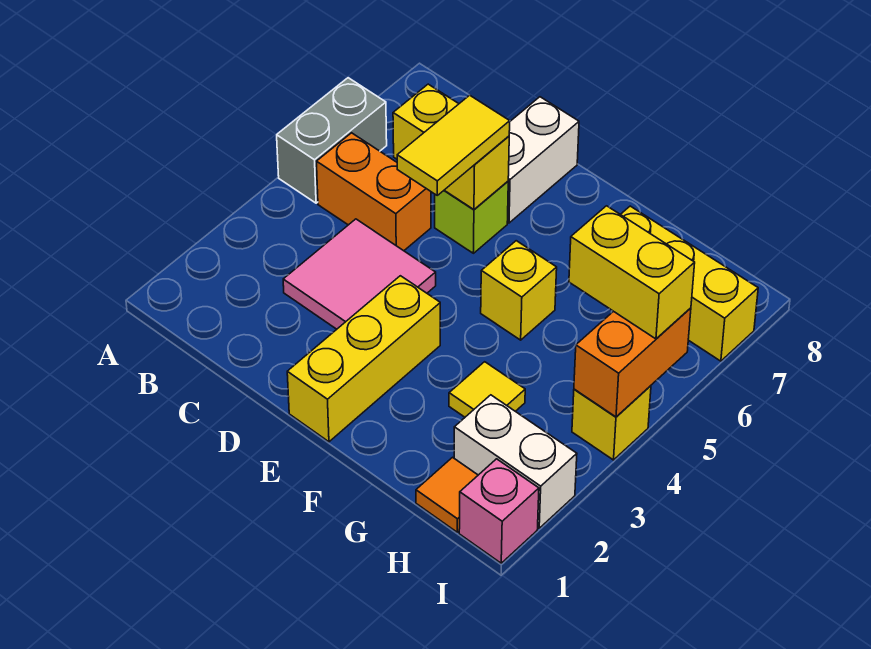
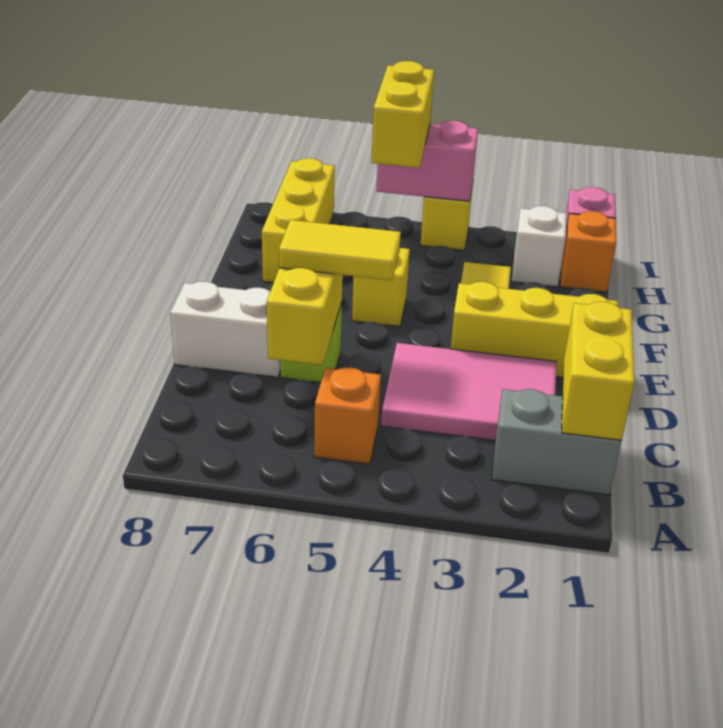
grey brick A5:A6 level 1 -> grey brick B1:B2 level 1
none -> yellow brick B1:C1 level 2
orange brick B5:C5 level 1 -> orange brick B5 level 1
pink tile C3:D4 level 1 -> pink tile C2:D4 level 1
orange tile H1 level 1 -> orange brick H1 level 1
white brick H2:I2 level 1 -> white brick H2 level 1
orange brick I4:I5 level 2 -> pink brick I4:I5 level 2

